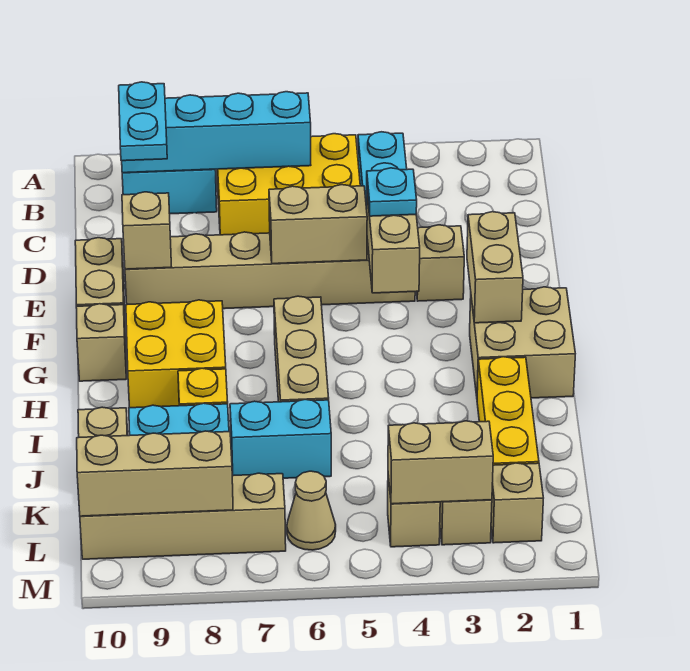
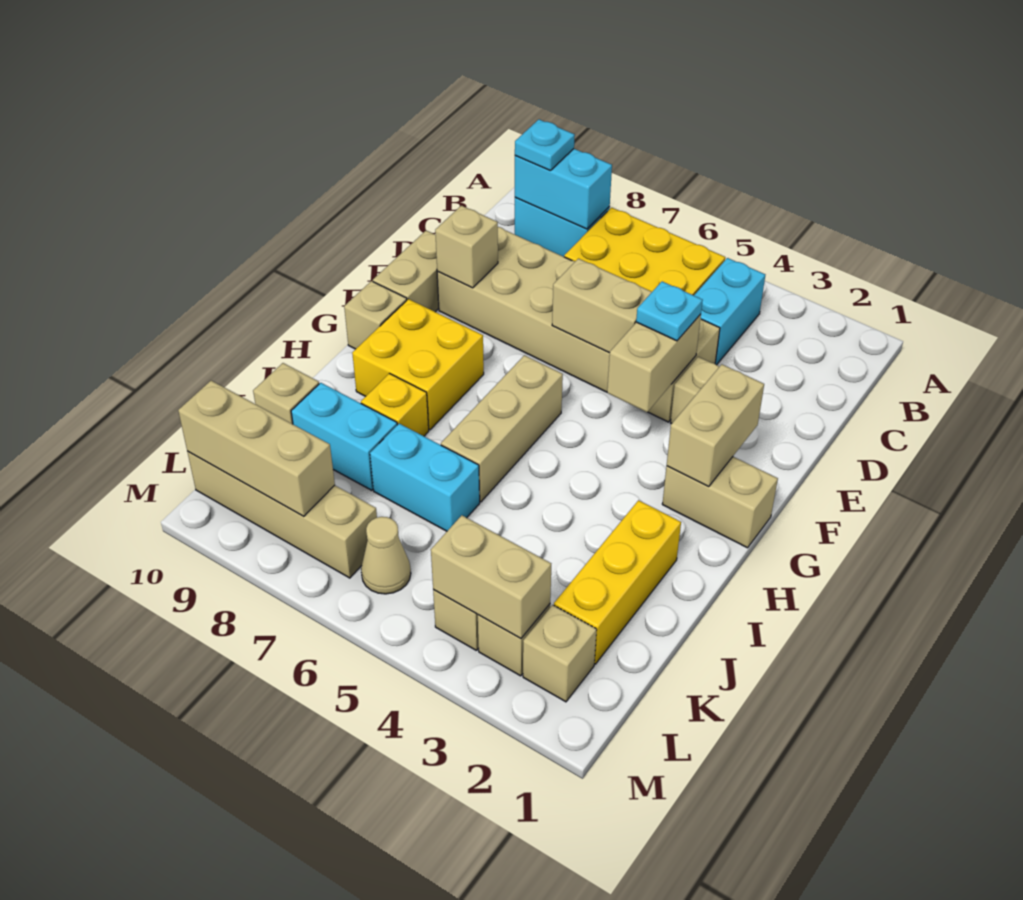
cyan brick B6:B9 level 2 -> cyan brick B8:B9 level 2
cyan plate B9:C9 level 3 -> cyan plate B9 level 3
tan brick E4:E9 level 1 -> tan brick D4:E9 level 1
tan brick G1:H2 level 1 -> tan brick G1:G2 level 1

